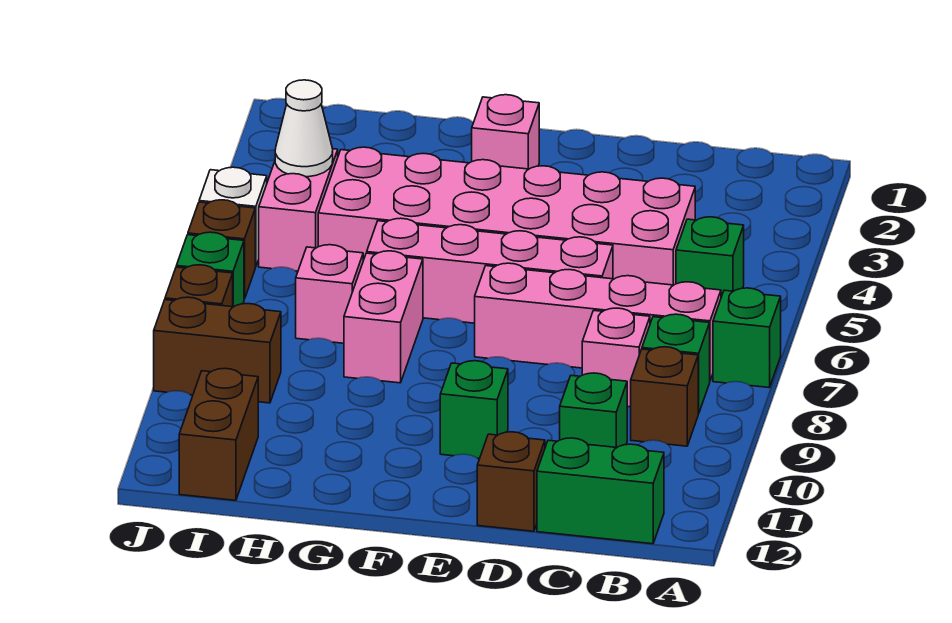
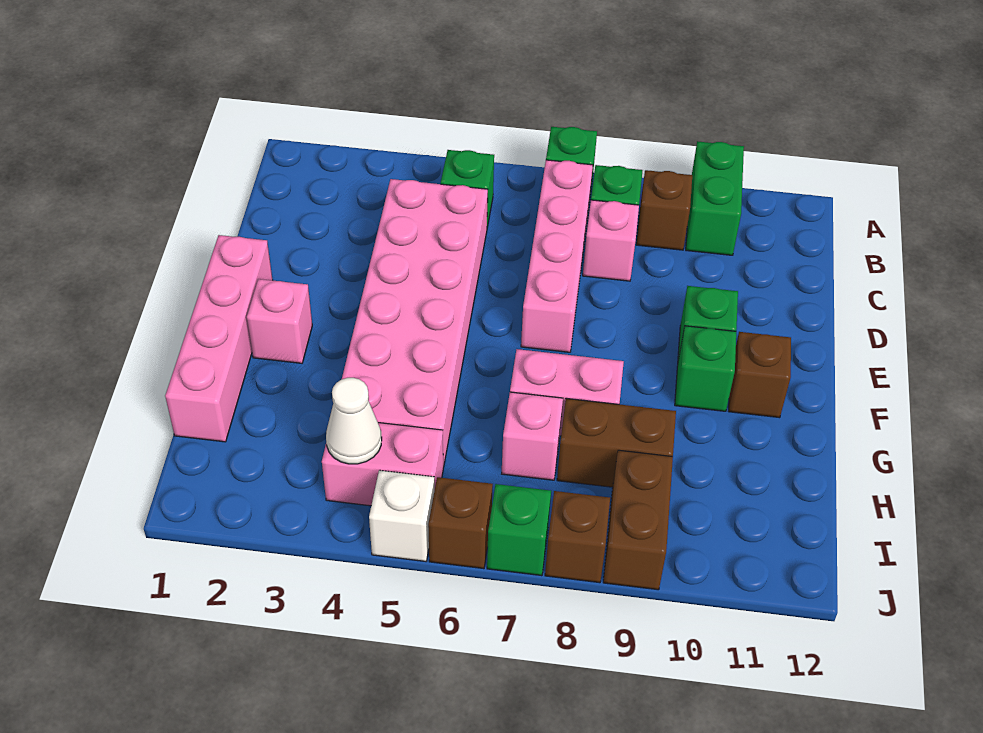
green brick B12:C12 level 1 -> green brick A10:B10 level 1
green brick C10 level 1 -> green brick F10 level 1
pink brick D6:G6 level 1 -> pink brick E1:H1 level 1
brown brick D12 level 1 -> brown brick F11 level 1
brown brick I11:I12 level 1 -> brown brick H8:H9 level 1

